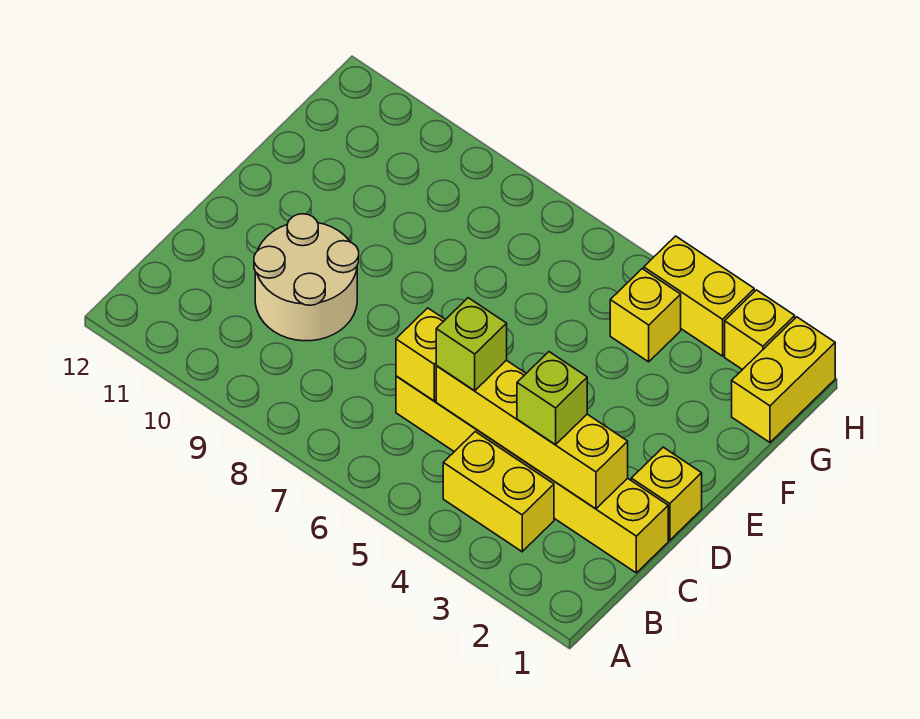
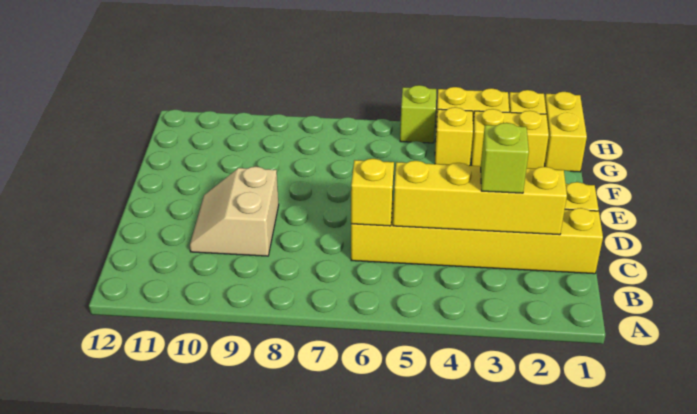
yellow brick B3:B4 level 1 -> yellow brick G2:G3 level 1
lime brick C5 level 3 -> lime brick H5 level 1
tan round brick C9:D10 level 1 -> tan slope C9:D10 level 1 top 9

